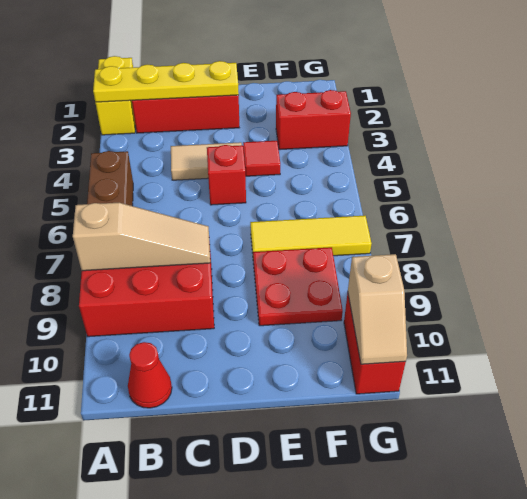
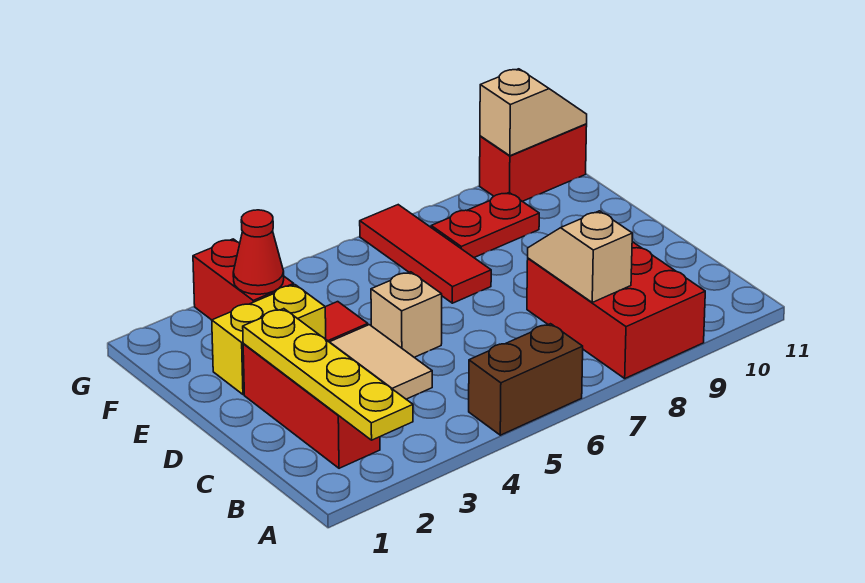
yellow brick A1:A2 level 1 -> yellow brick E2:E3 level 1
tan slope A8:C8 level 2 top A -> tan slope B8:C8 level 2 top B
red cone B11 level 1 -> red cone F3 level 2
red brick D5 level 1 -> tan brick D5 level 1
yellow tile E7:G7 level 1 -> red tile E7:G7 level 1
red plate E8:F9 level 1 -> red plate F8:F9 level 1

